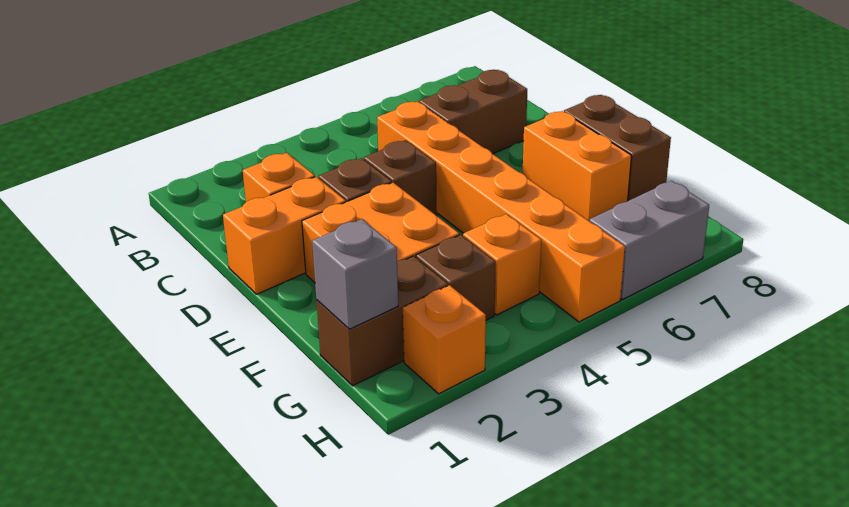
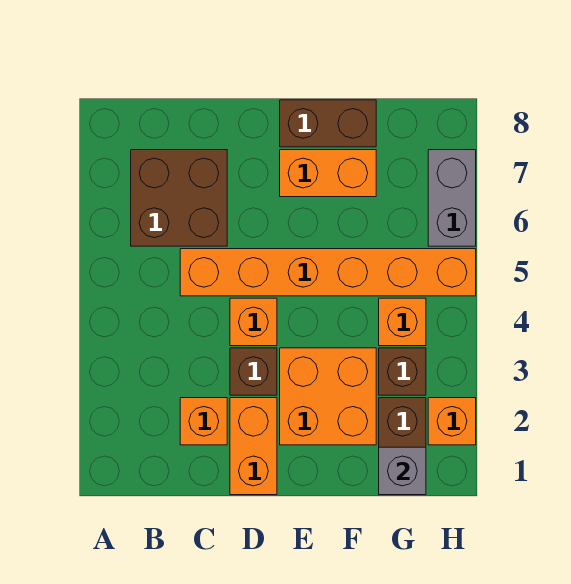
brown brick C6:C7 level 1 -> brown brick B6:C7 level 1
brown brick D4 level 1 -> orange brick D4 level 1

